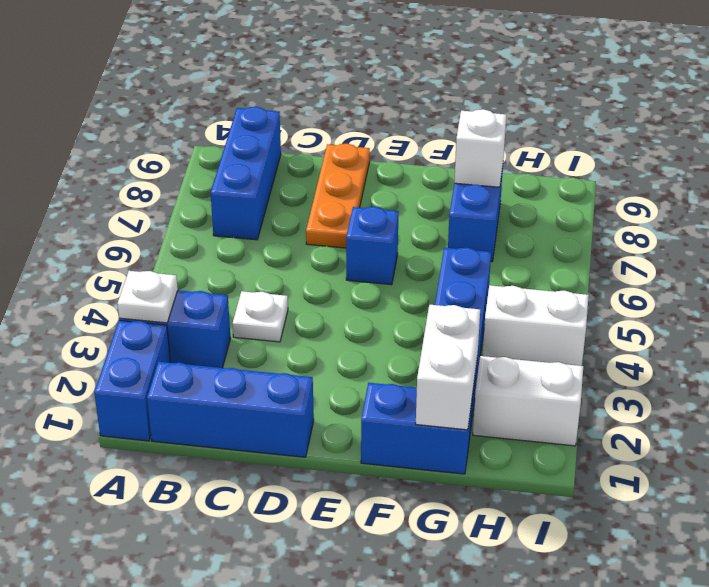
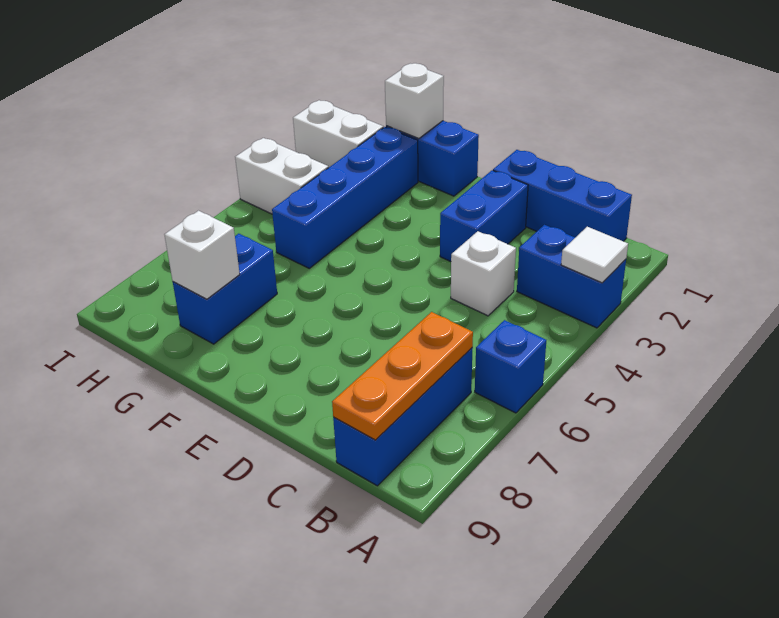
blue brick A1:A2 level 1 -> blue brick D2:D3 level 1
white plate A3 level 2 -> white tile A3 level 2
white plate C4 level 1 -> white brick C4 level 1
orange plate D7:D9 level 1 -> orange plate B7:B9 level 2
blue brick E6 level 1 -> blue brick A6 level 1
white brick G1:G2 level 2 -> white brick G1 level 2

